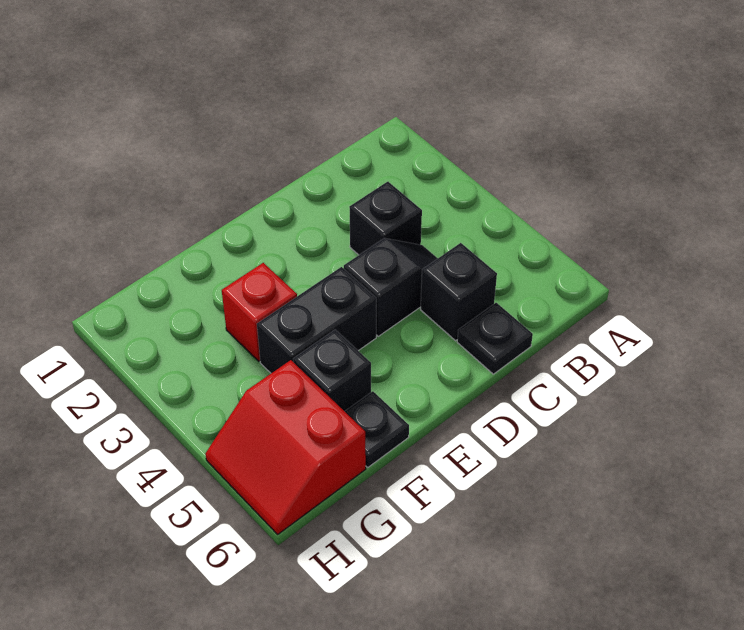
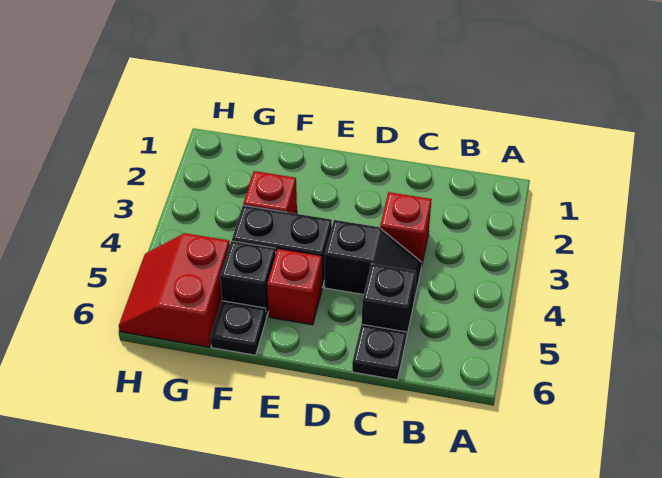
black brick C3 level 1 -> red brick C3 level 1
none -> red brick E5 level 1

